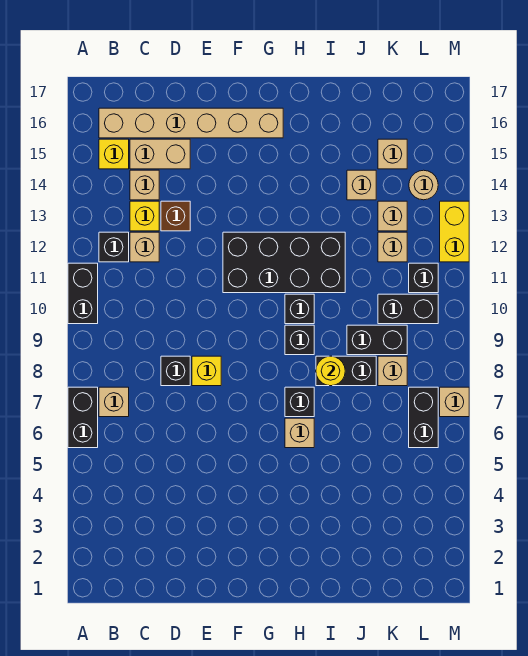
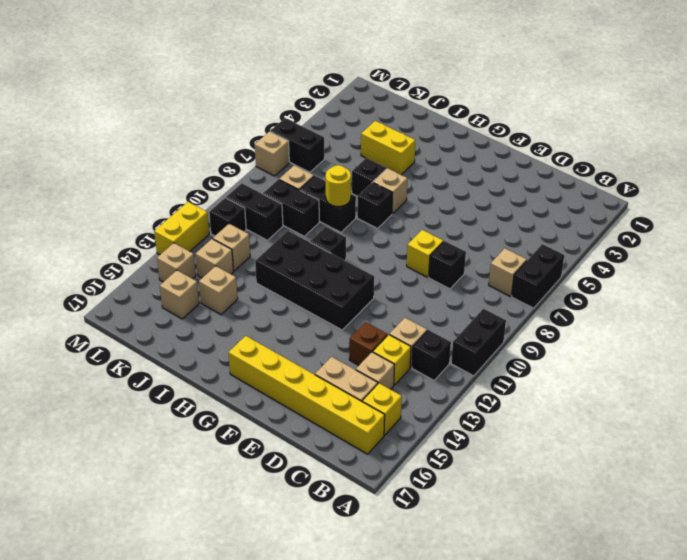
tan brick B16:G16 level 1 -> yellow brick B16:G16 level 1
black brick H9 level 1 -> black brick I6 level 1
none -> yellow brick I4:J4 level 1
black brick L6:L7 level 1 -> black brick L6:M6 level 1
tan round brick L14 level 1 -> tan brick L14 level 1

